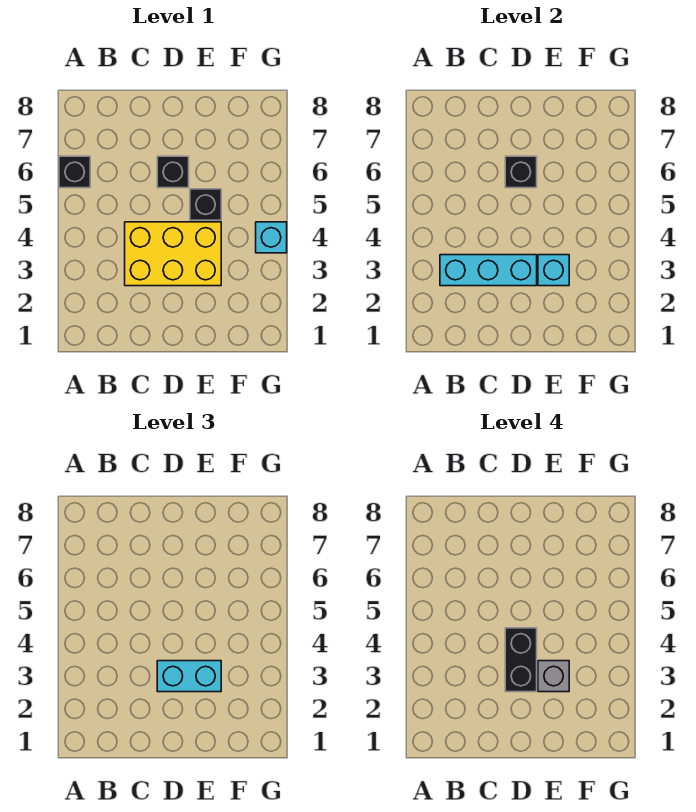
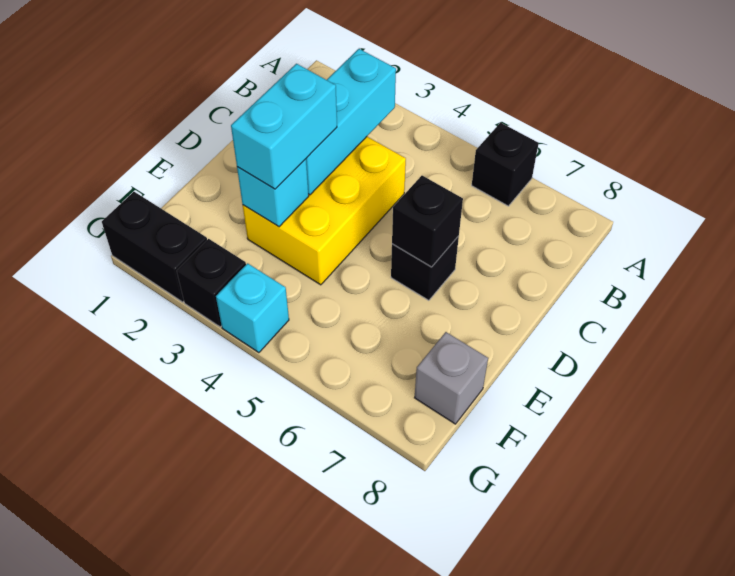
black brick D3:D4 level 4 -> black brick G1:G2 level 1
grey brick E3 level 4 -> grey brick F8 level 1
black brick E5 level 1 -> black brick G3 level 1

